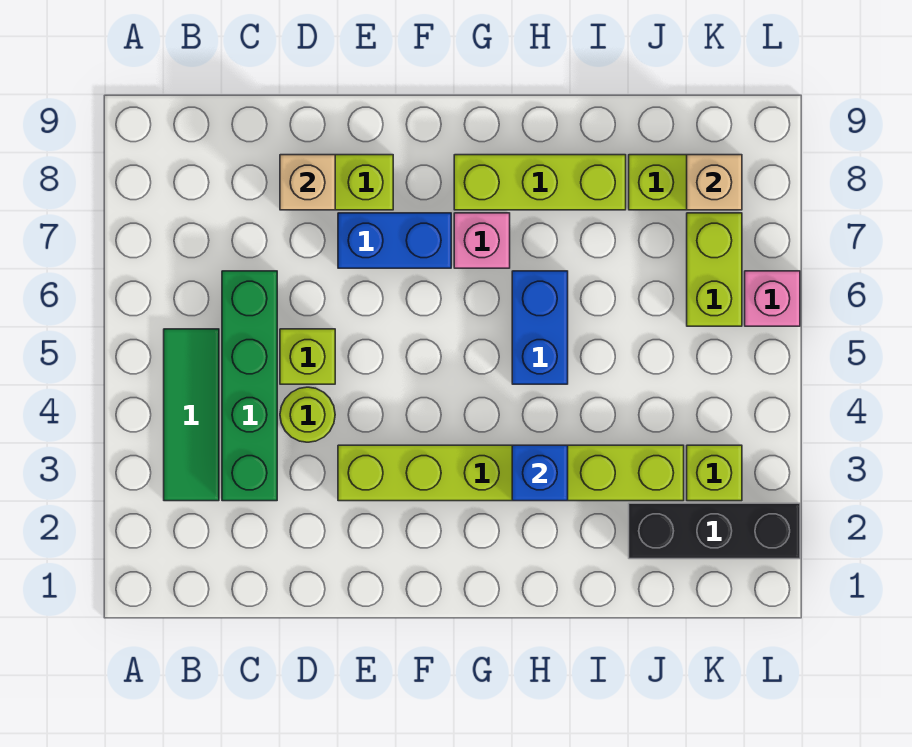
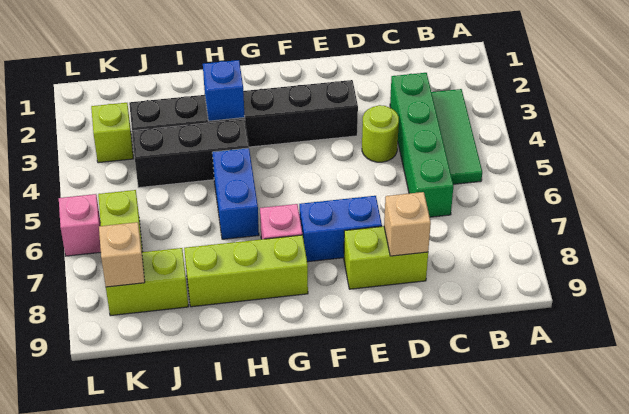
lime brick D5 level 1 -> none
lime brick E3:J3 level 1 -> black brick E3:J3 level 1
black brick J2:L2 level 1 -> black brick H4:J4 level 1

